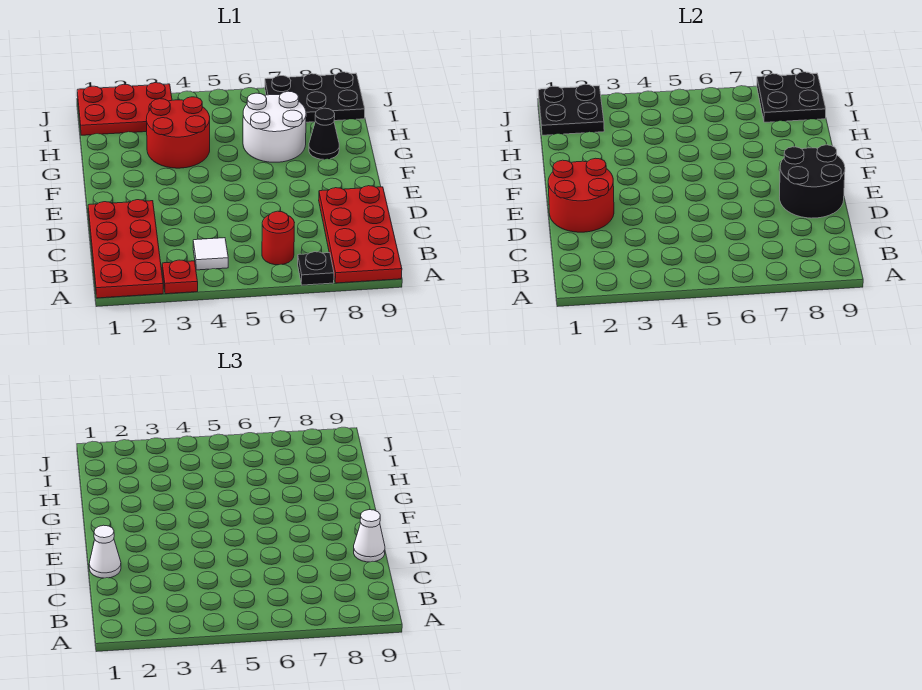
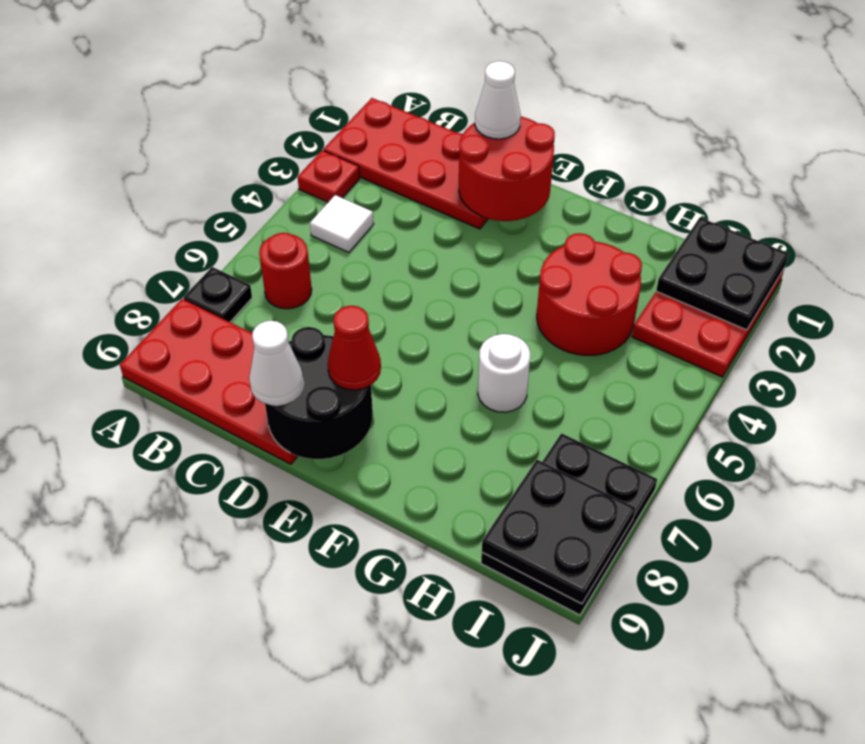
none -> red cone E8 level 3
white round brick G6:H7 level 1 -> white round brick G6 level 1
black cone G8 level 1 -> none

